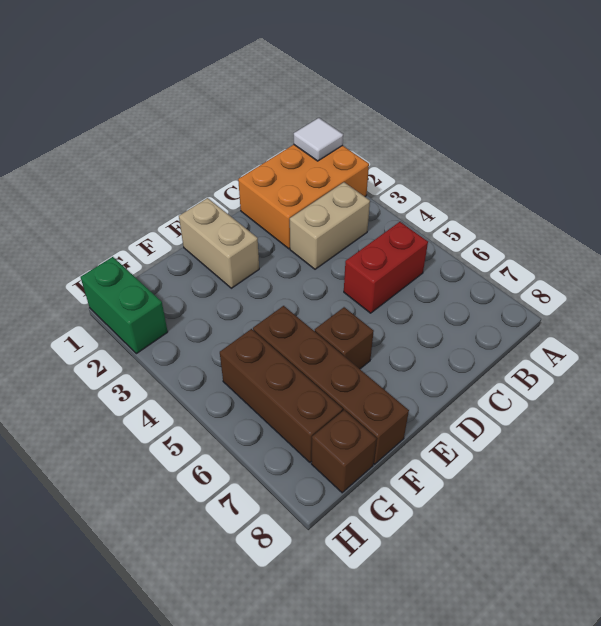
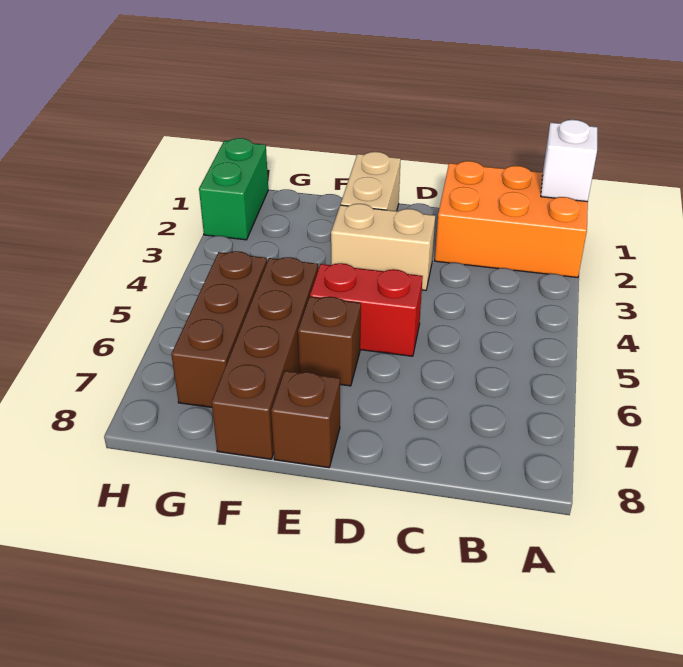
white tile A1 level 2 -> white brick A1 level 2
tan brick B3:C3 level 1 -> tan brick D3:E3 level 1
red brick B5:C5 level 1 -> red brick D5:E5 level 1
brown brick G8 level 1 -> brown brick E8 level 1

